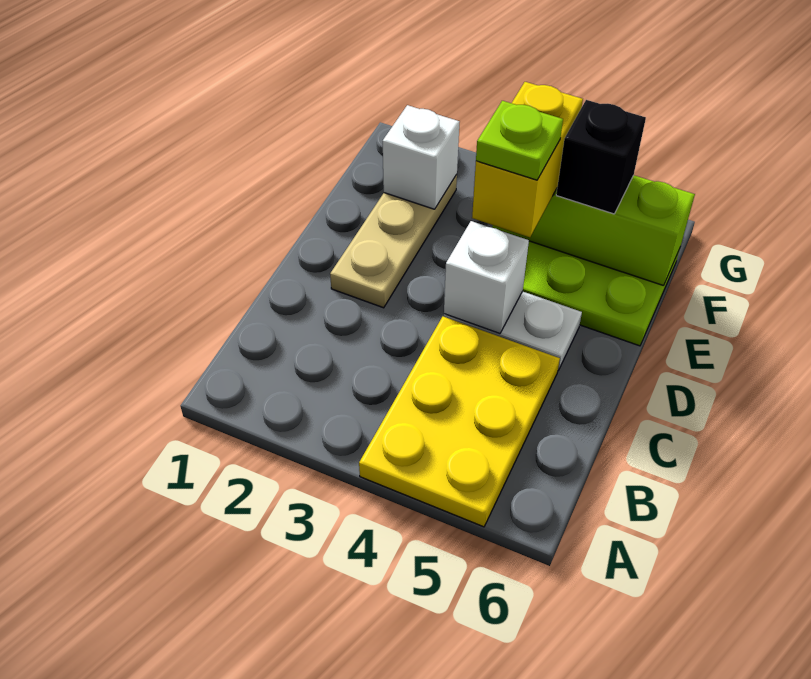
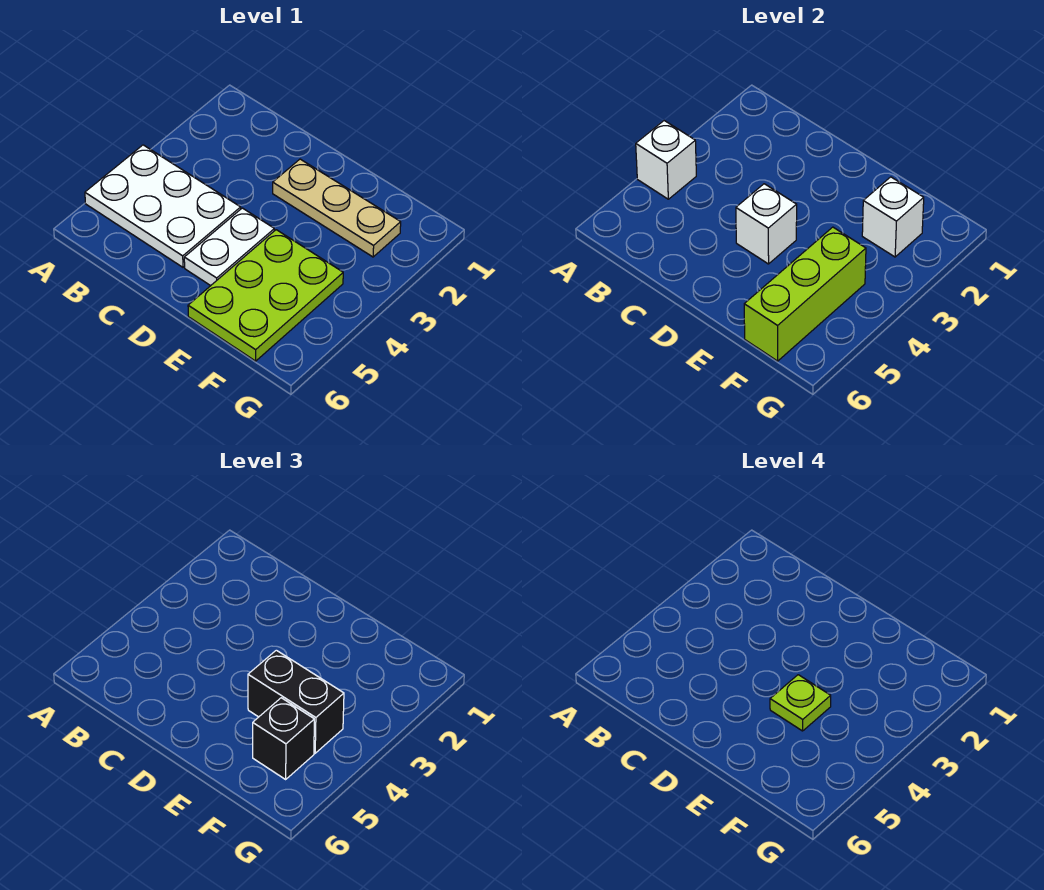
yellow plate A4:C5 level 1 -> white plate A4:C5 level 1
none -> white brick A4 level 2
yellow brick E4:F4 level 3 -> black brick E4:F4 level 3

